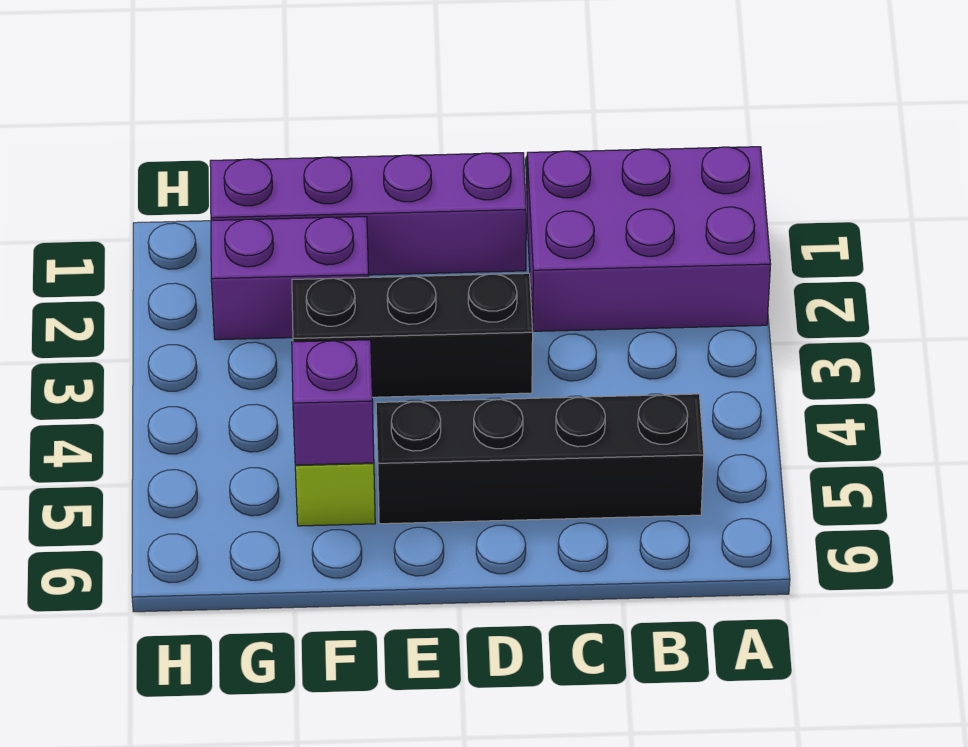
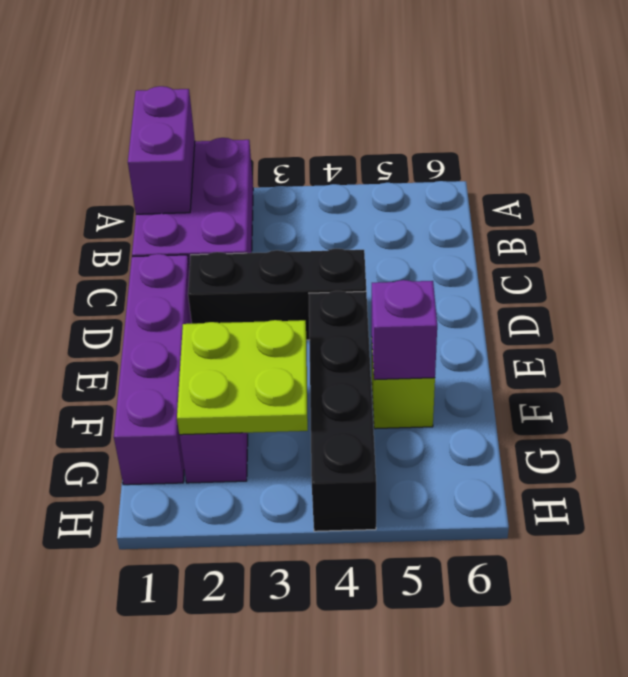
none -> purple brick A1:B1 level 2
black brick B5:E5 level 1 -> black brick E4:H4 level 1
black brick D3:F3 level 1 -> black brick D2:D4 level 1
none -> lime plate F2:G3 level 2

